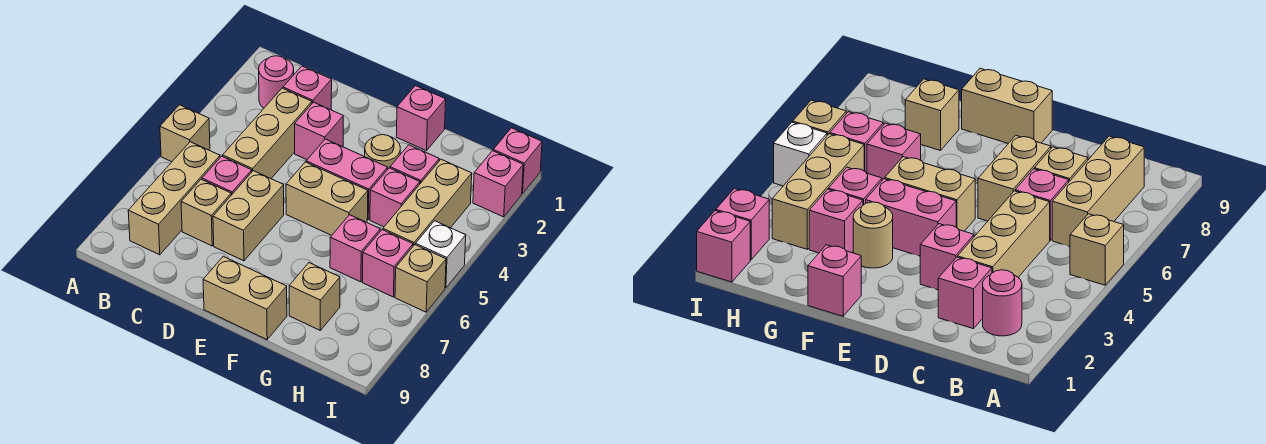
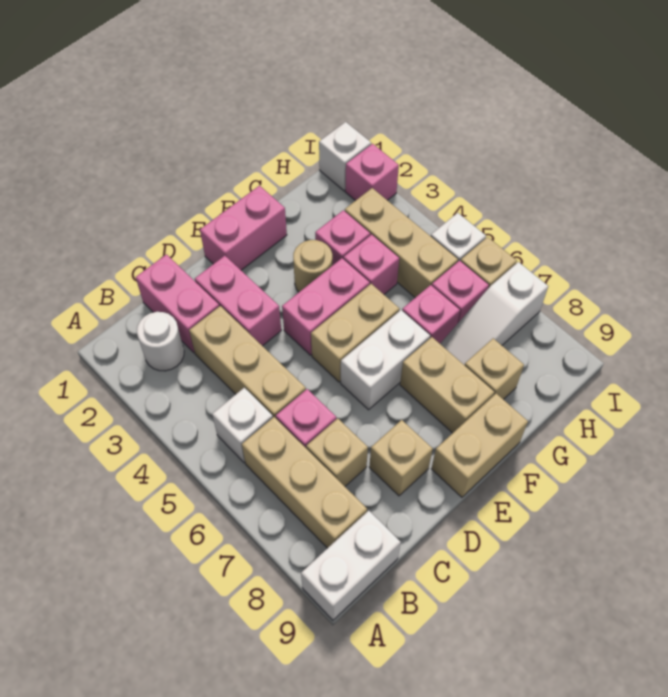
tan brick A5 level 1 -> tan brick D8 level 1
none -> white brick A9:B9 level 1
pink round brick B2 level 1 -> white round brick B2 level 1
none -> white brick B5 level 1
pink brick C2 level 1 -> pink brick C1:C2 level 1
pink brick D3 level 1 -> pink brick D2:D3 level 1
tan brick D6:D7 level 1 -> tan brick F7:F8 level 1
none -> white brick E6:F6 level 1
pink brick F1 level 1 -> pink brick E1:F1 level 1
none -> white slope G7:I7 level 1 top I
pink brick I1 level 1 -> white brick I1 level 1

